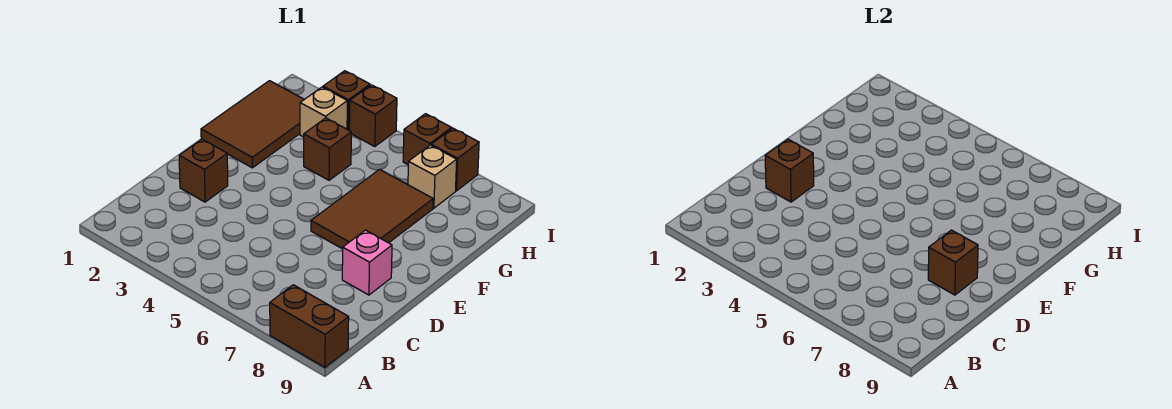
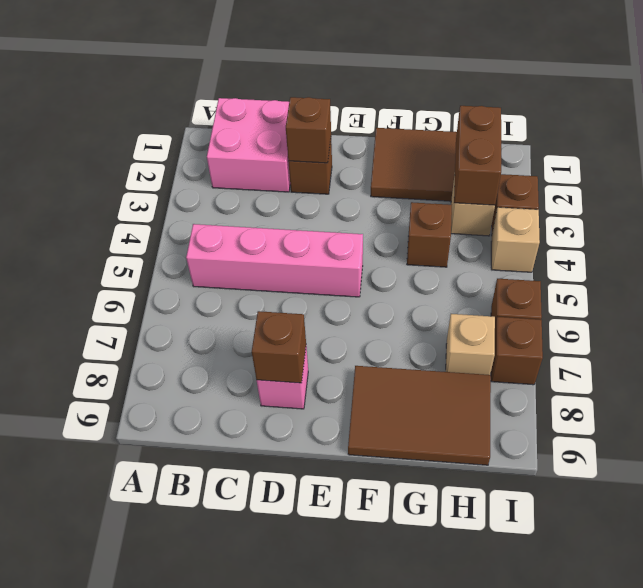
brown brick A8:A9 level 1 -> brown brick H2:H3 level 2
none -> pink brick B1:C2 level 1
none -> pink brick B5:E5 level 1
brown tile E6:G7 level 1 -> brown tile F8:H9 level 1
brown brick I4 level 1 -> tan brick I4 level 1

